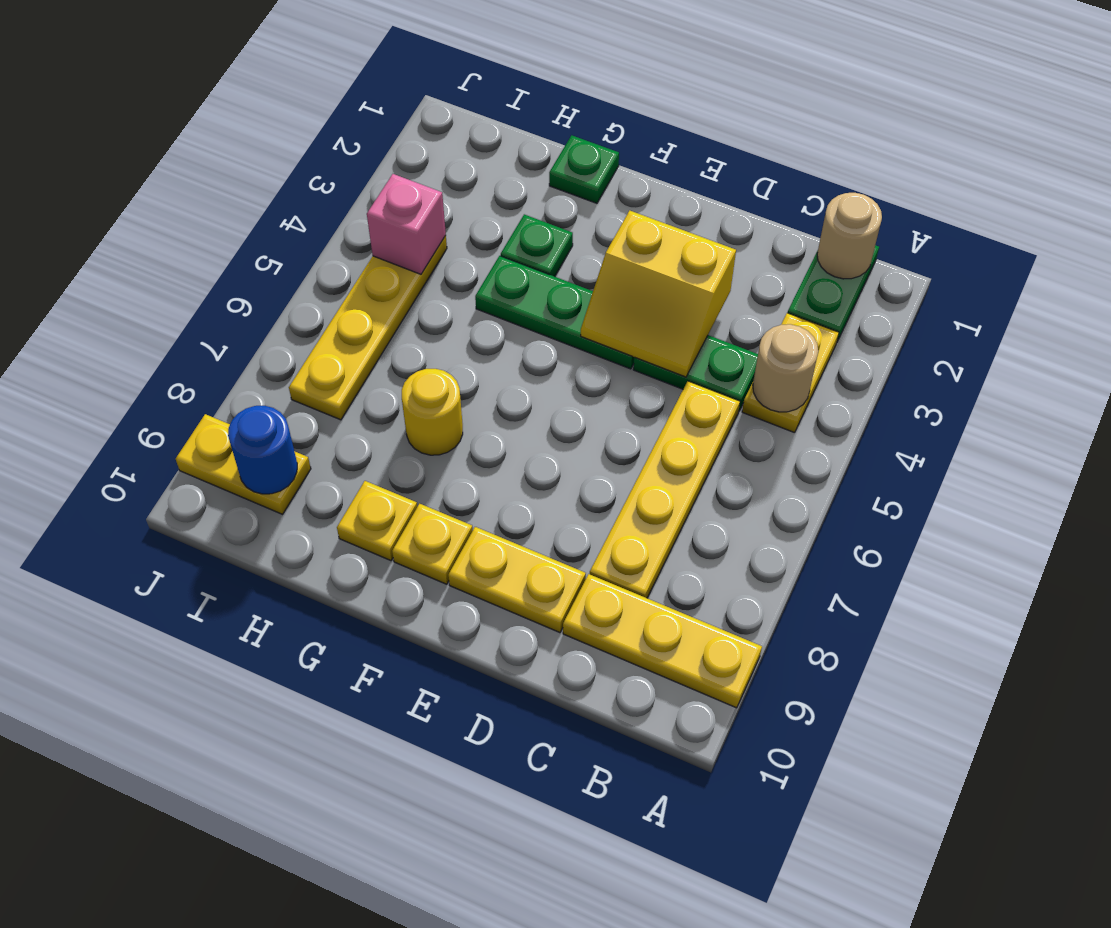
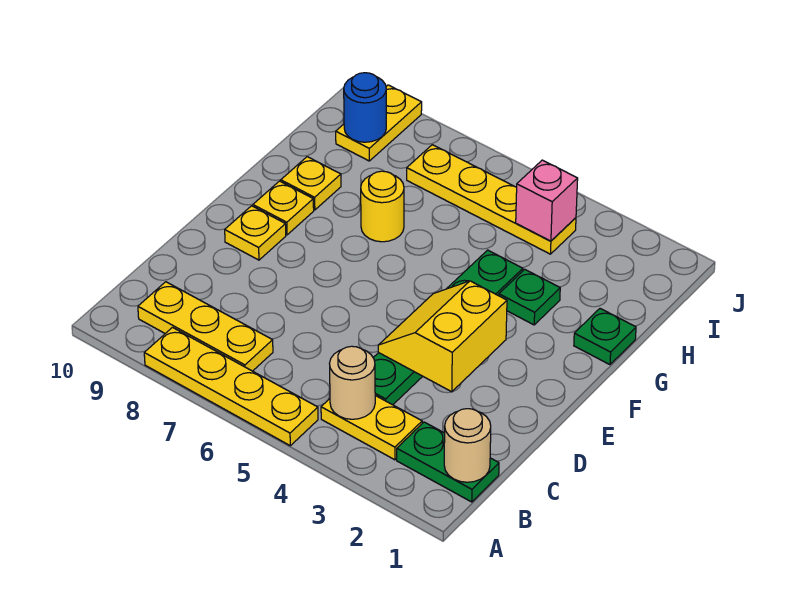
yellow plate A9:C9 level 1 -> yellow plate B7:B9 level 1
yellow plate C5:C8 level 1 -> yellow plate A5:A8 level 1
yellow plate D9:E9 level 1 -> yellow plate E9 level 1

